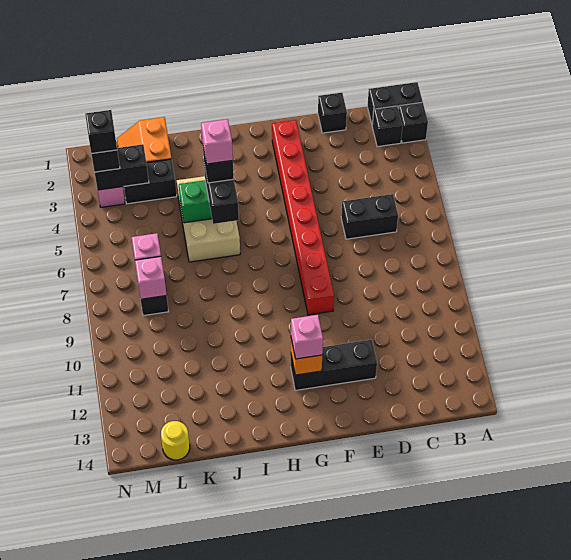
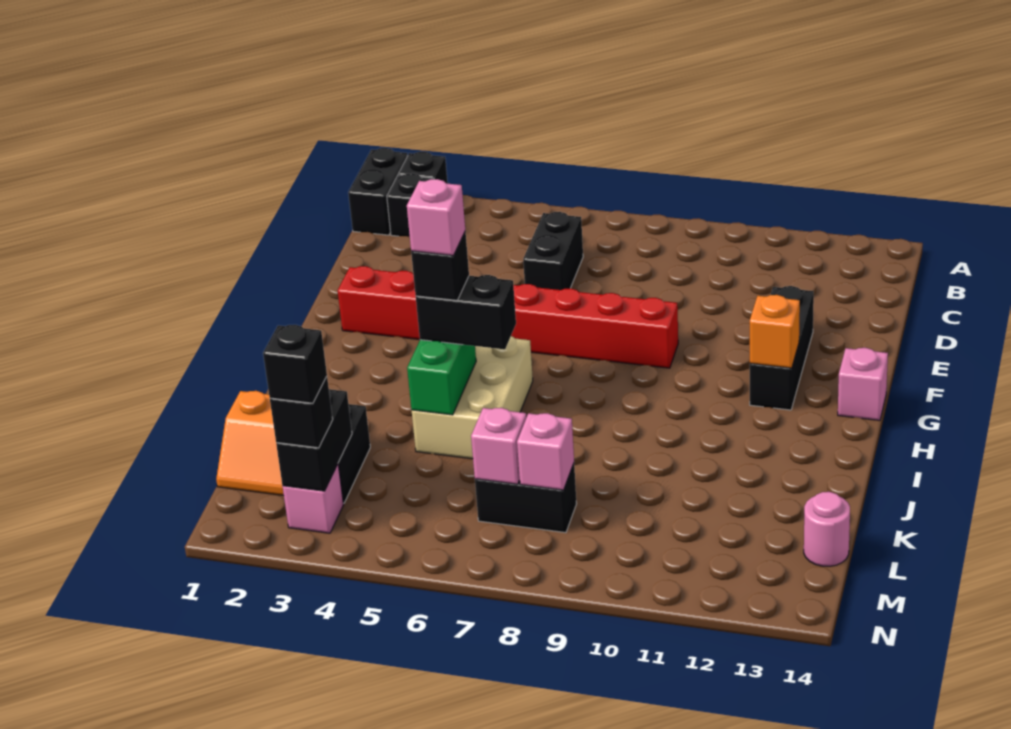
black brick D1 level 1 -> none
pink brick G12 level 3 -> pink brick G14 level 1
tan brick I4:J6 level 1 -> tan brick H5:J6 level 1
yellow round brick L14 level 1 -> pink round brick L14 level 1

